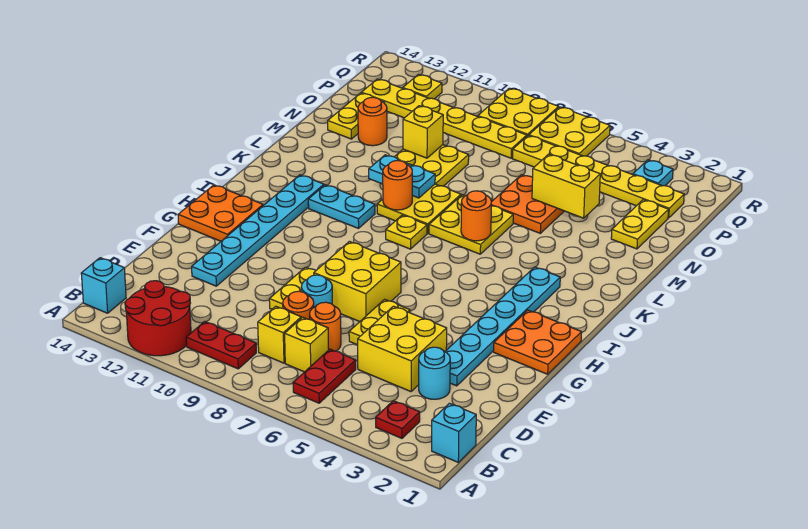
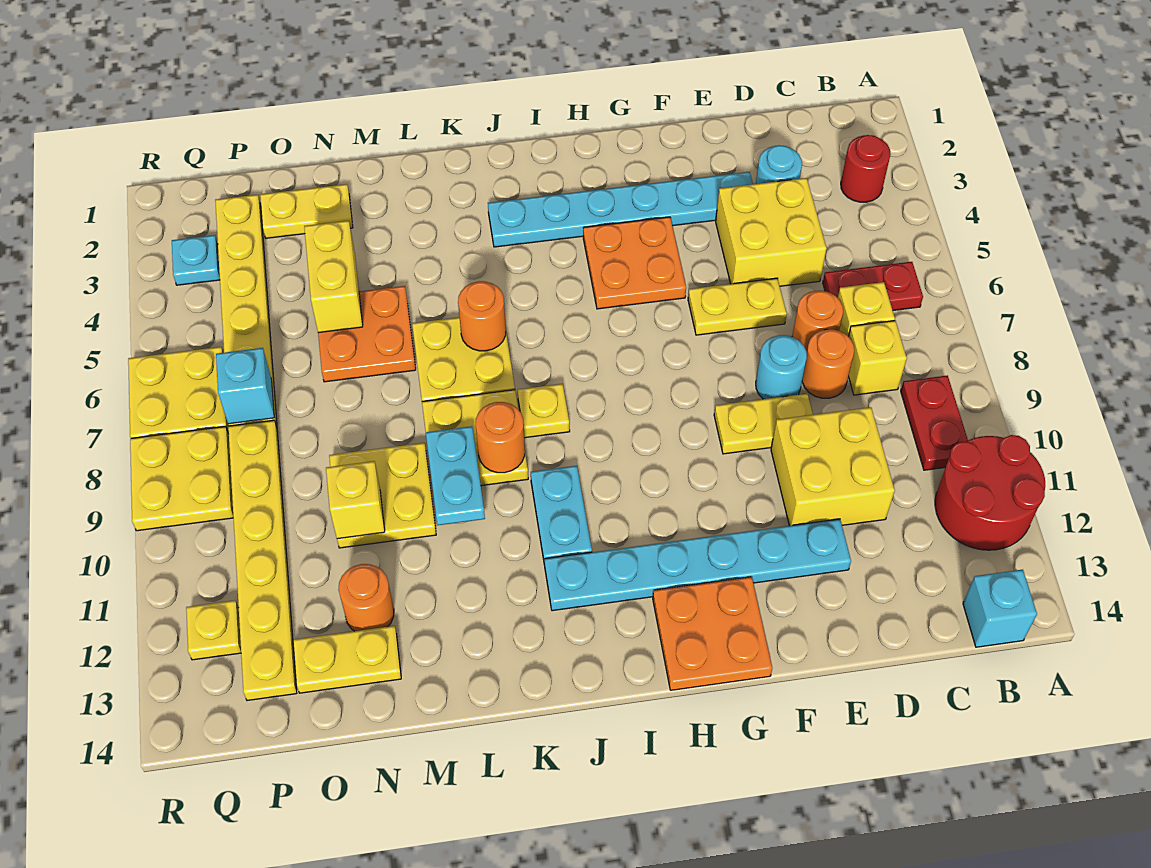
cyan brick B1 level 1 -> cyan brick P7 level 2
red plate B3 level 1 -> red round brick B3 level 1
yellow brick F7:G8 level 1 -> yellow brick D10:E11 level 1
orange plate G1:H2 level 1 -> orange plate G4:H5 level 1

